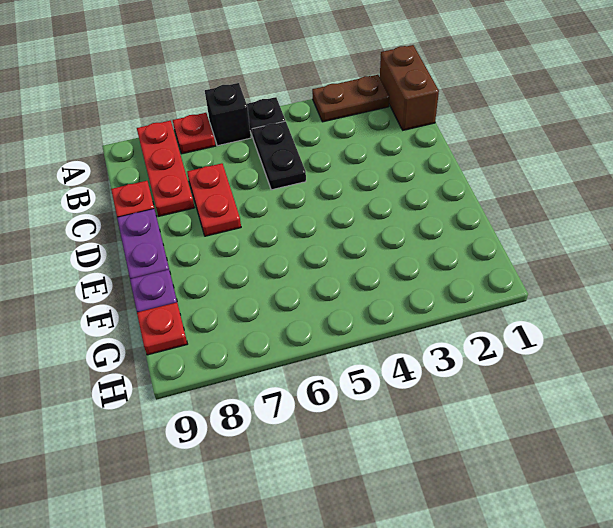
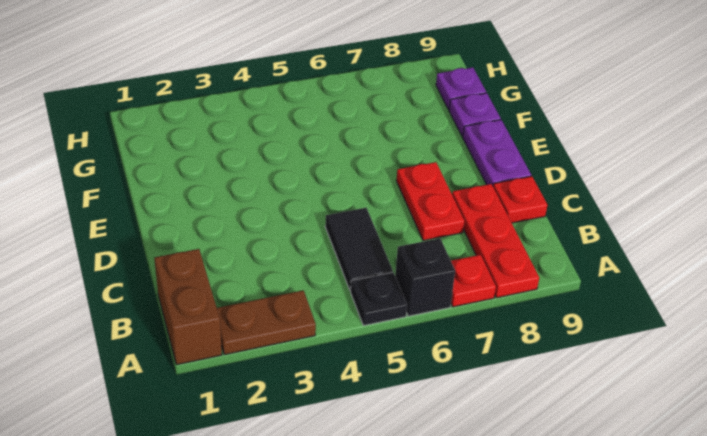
black plate B5:C5 level 1 -> black tile B5:C5 level 1
red plate G9 level 1 -> purple plate G9 level 1

